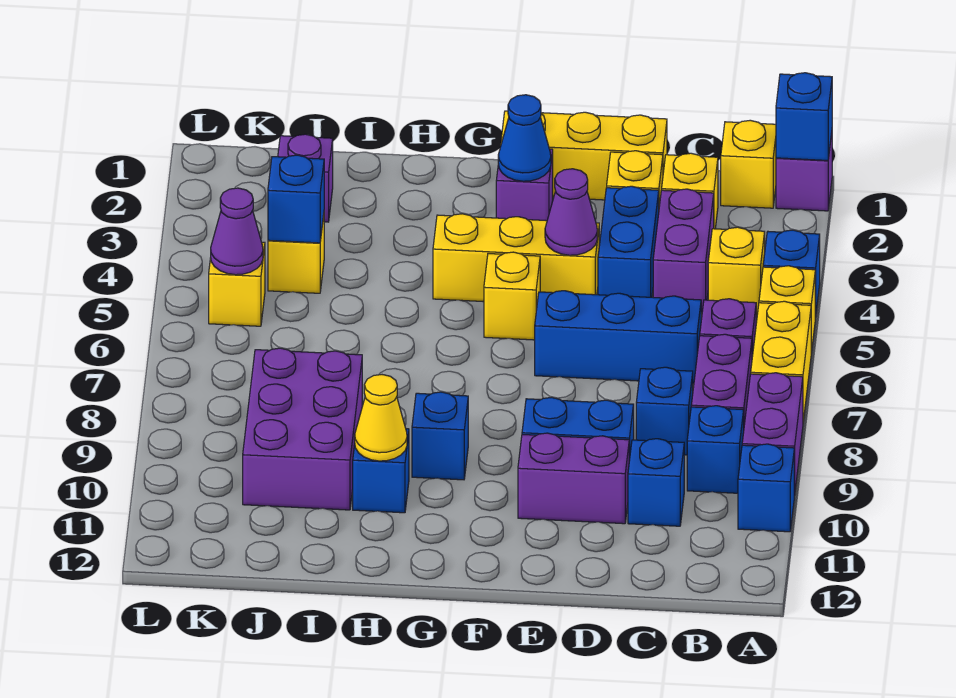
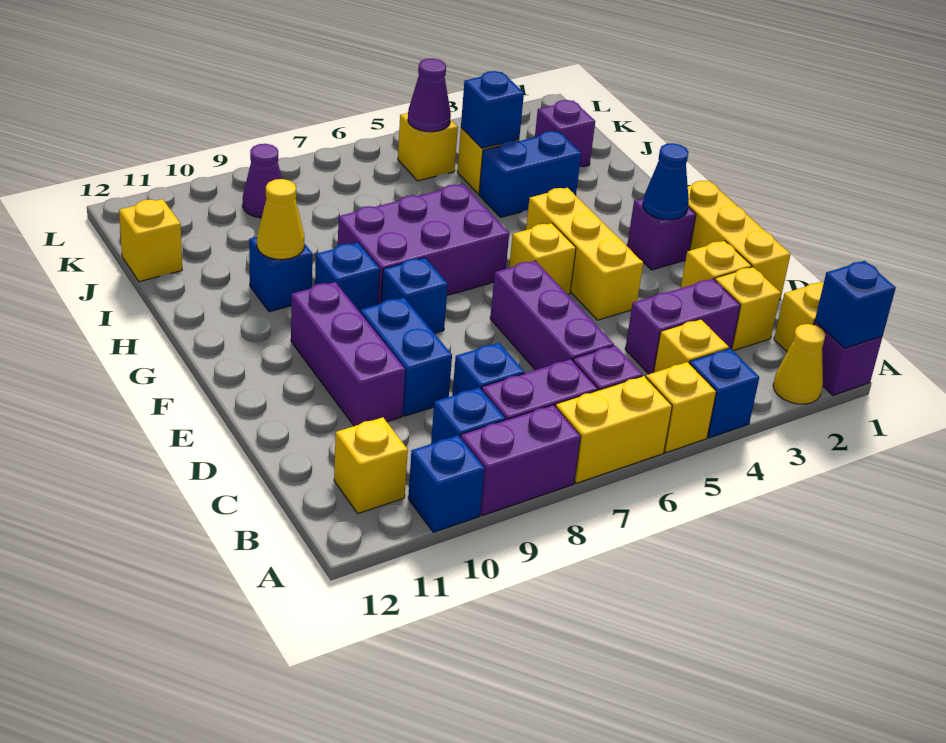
none -> yellow cone A2 level 1
none -> yellow brick B11 level 1
blue brick C6:E6 level 1 -> purple brick C6:E6 level 1
blue brick C10 level 1 -> blue brick F8 level 1
blue brick D3:D4 level 1 -> blue brick I3:I4 level 1
purple brick D10:E10 level 1 -> purple brick D10:F10 level 1
purple cone E4 level 2 -> purple cone K9 level 1
purple brick I8:J10 level 1 -> purple brick G6:H8 level 1
none -> yellow brick J12 level 1

